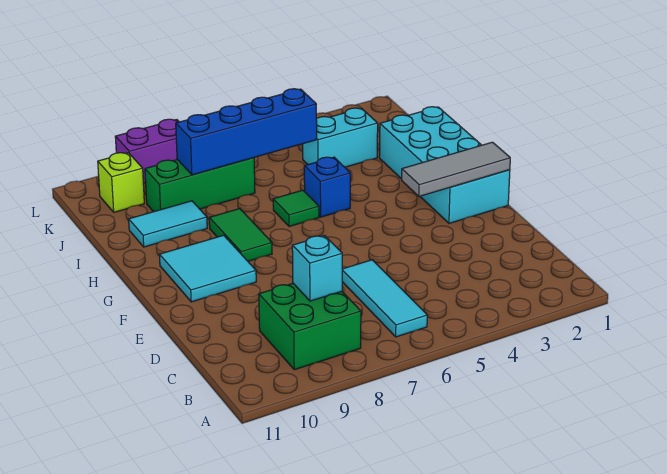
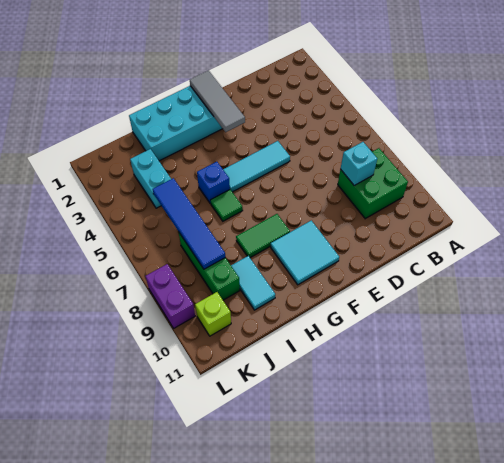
cyan tile B6:D6 level 1 -> cyan tile E5:G5 level 1
blue brick J5:J8 level 2 -> blue tile J5:J8 level 2

